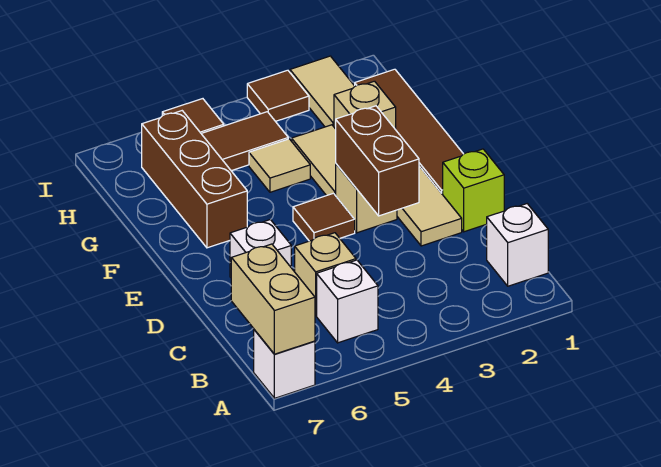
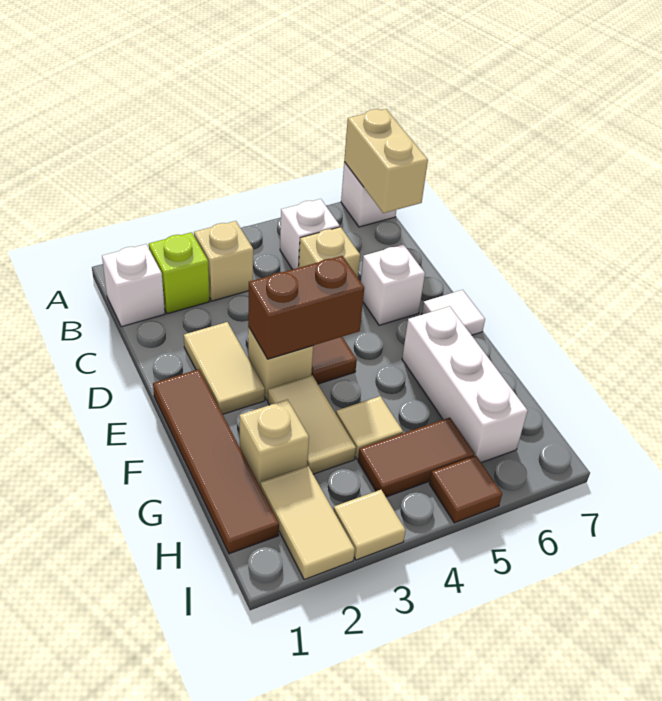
none -> tan brick B3 level 1
lime brick D1 level 1 -> lime brick B2 level 1
brown brick D3:E3 level 2 -> brown brick E3:E4 level 2
none -> white tile E7 level 1
brown brick F6:H6 level 1 -> white brick F6:H6 level 1
brown tile I3 level 1 -> tan tile I3 level 1

